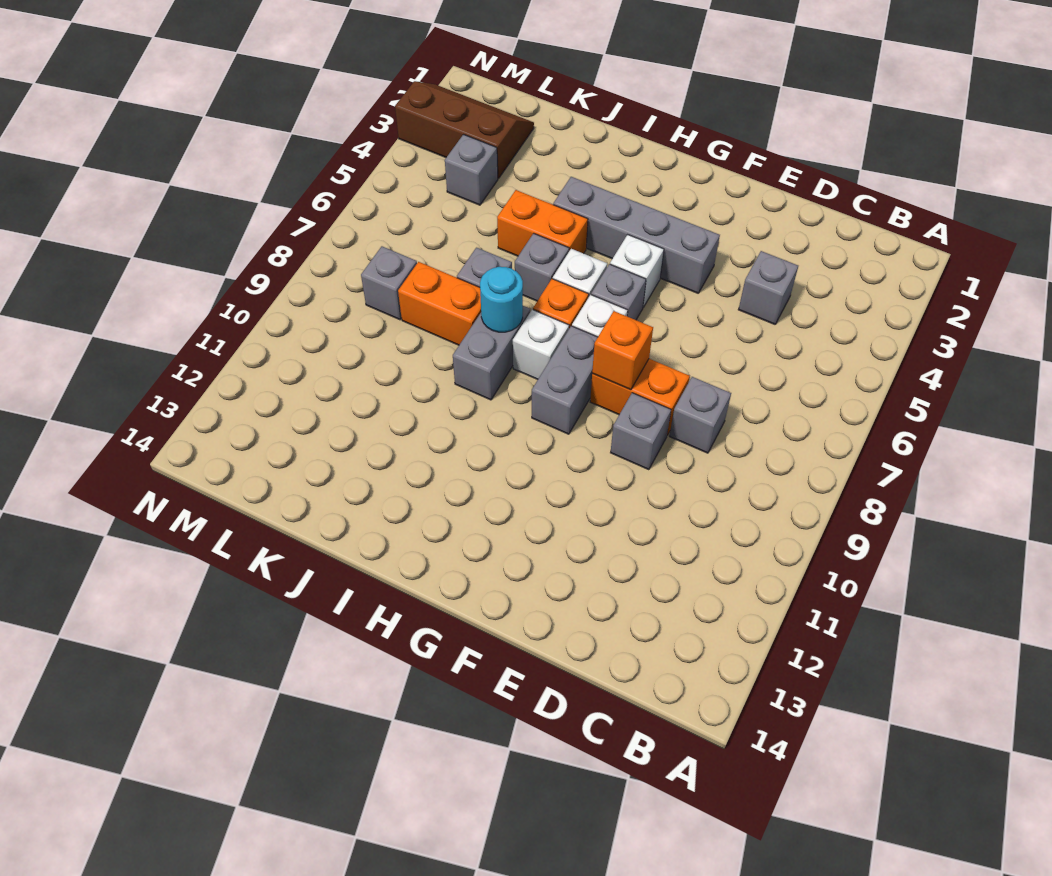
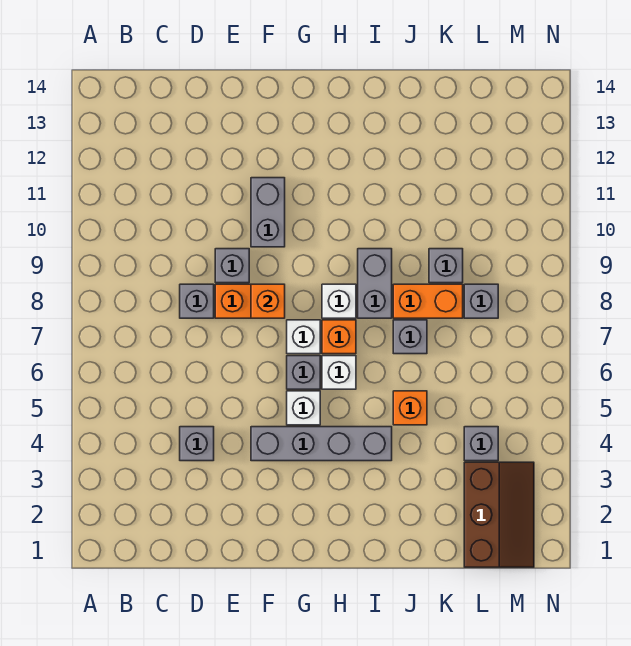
grey brick G8:G9 level 1 -> grey brick F10:F11 level 1
orange brick I5:J5 level 1 -> orange brick J5 level 1
grey brick I6 level 1 -> grey brick K9 level 1
cyan round brick I8 level 2 -> none
brown slope L2:N3 level 1 top 3 -> brown slope L1:M3 level 1 top L

